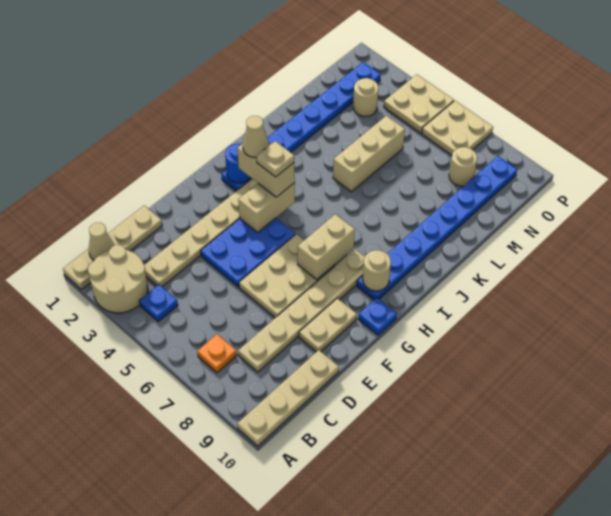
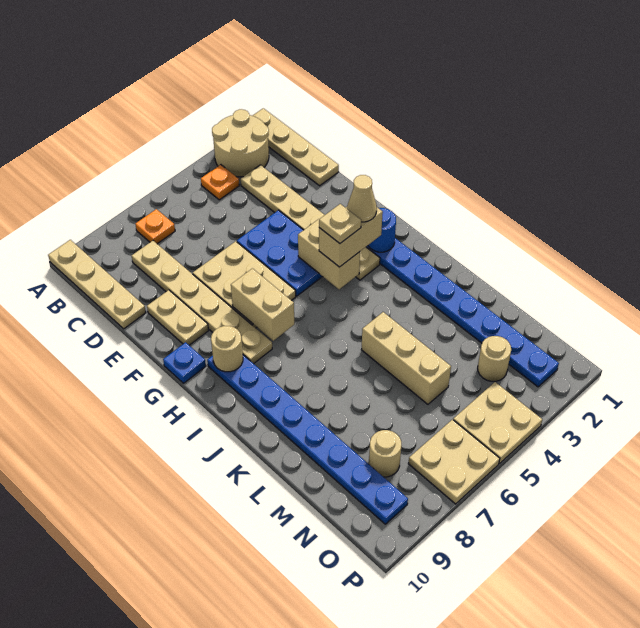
tan cone B1 level 2 -> none
blue plate B4 level 1 -> orange plate B4 level 1

